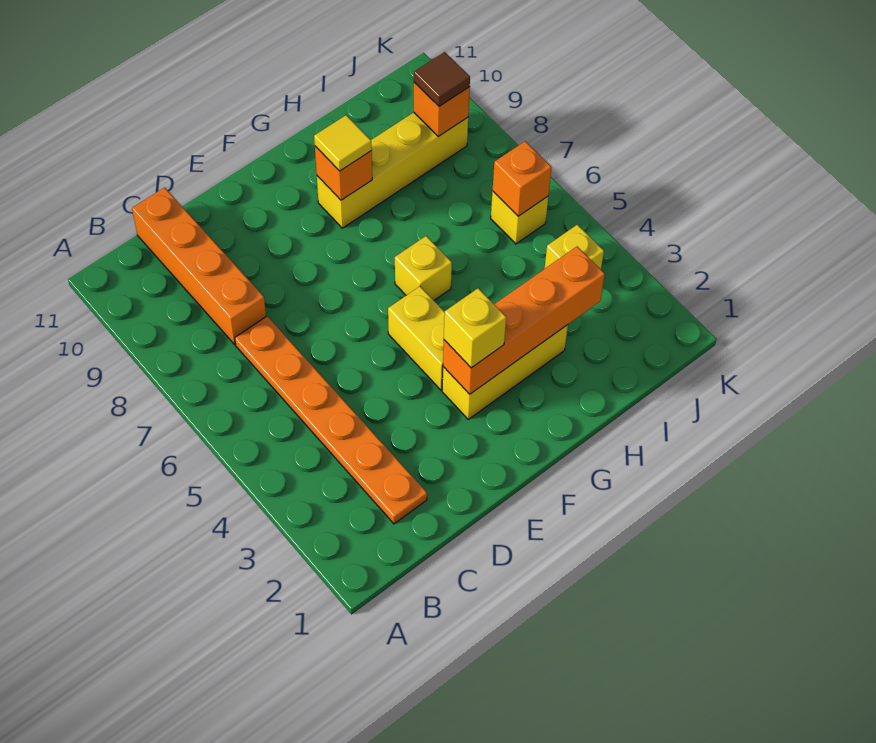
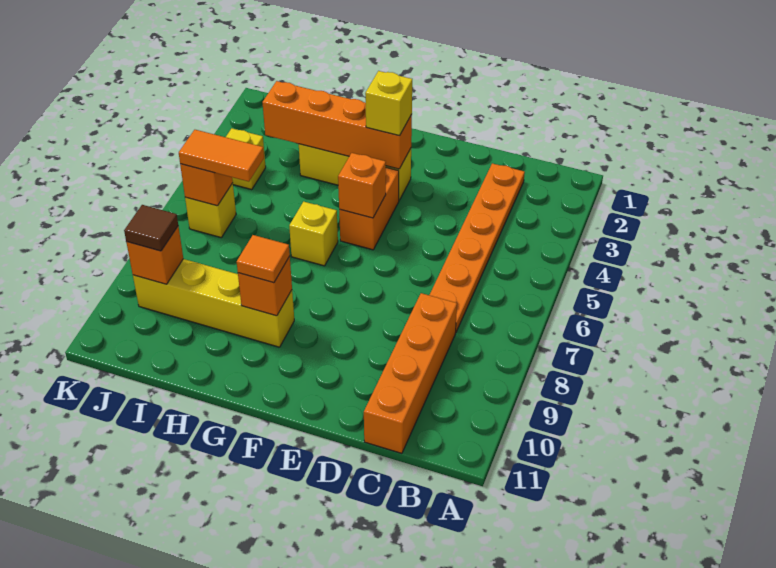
yellow brick F4:F5 level 1 -> orange brick F4:F5 level 1
none -> orange brick F5 level 2
yellow tile G9 level 3 -> orange tile G9 level 3
none -> orange tile I6:J6 level 3

